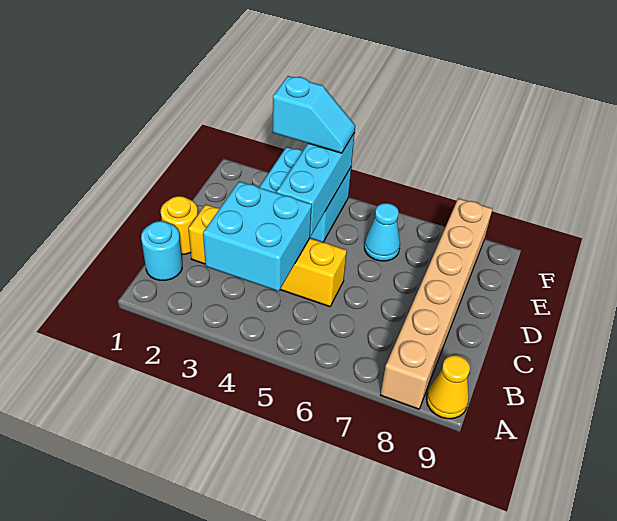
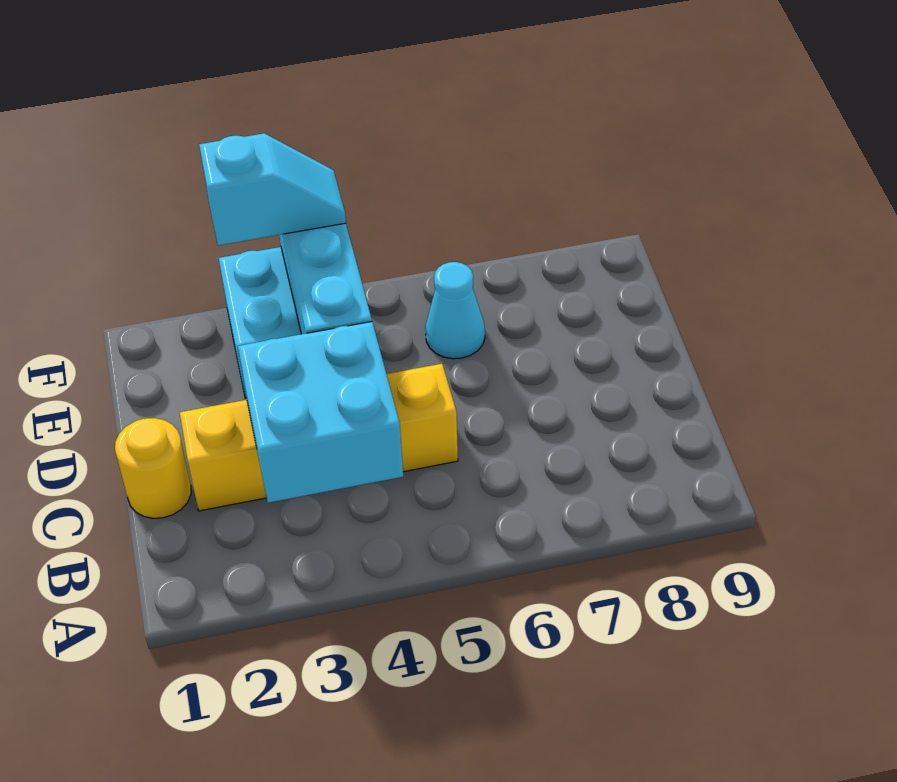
tan brick A8:F8 level 1 -> none
yellow cone A9 level 1 -> none
cyan round brick B1 level 1 -> none

